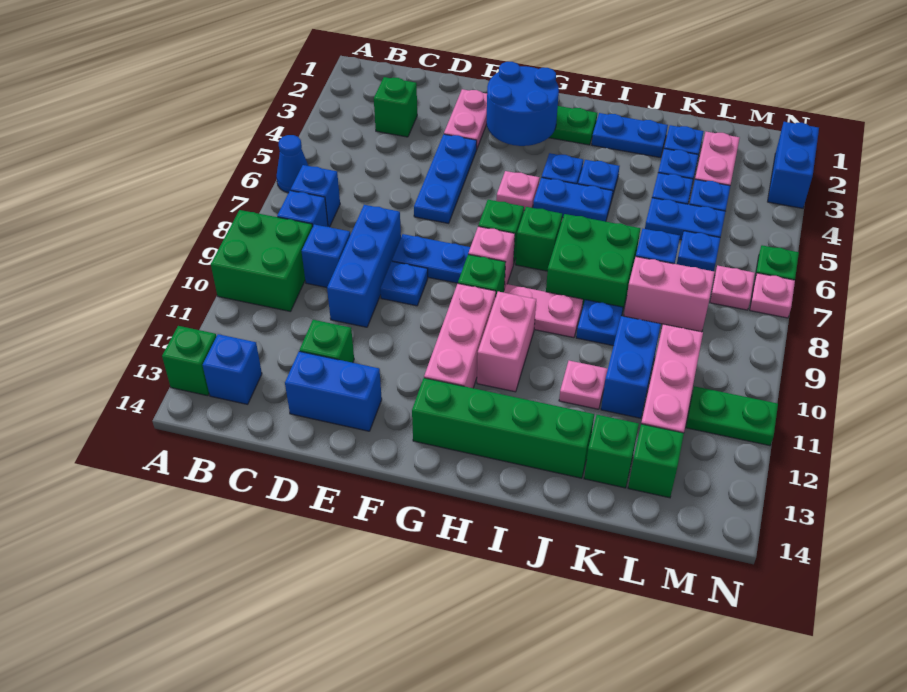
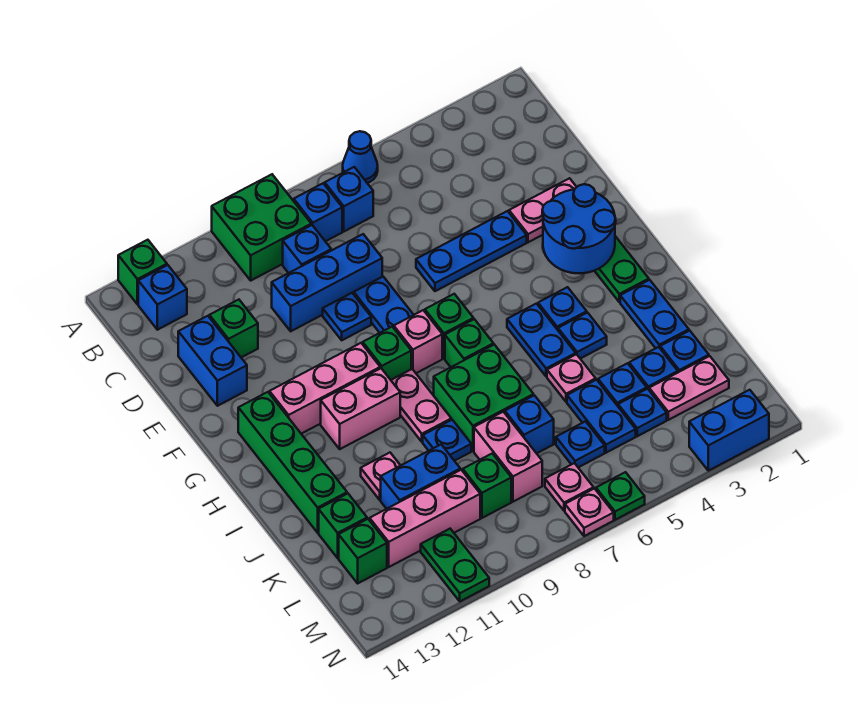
green brick C3 level 1 -> green brick L9 level 1
pink plate G5 level 1 -> pink plate J5 level 1

